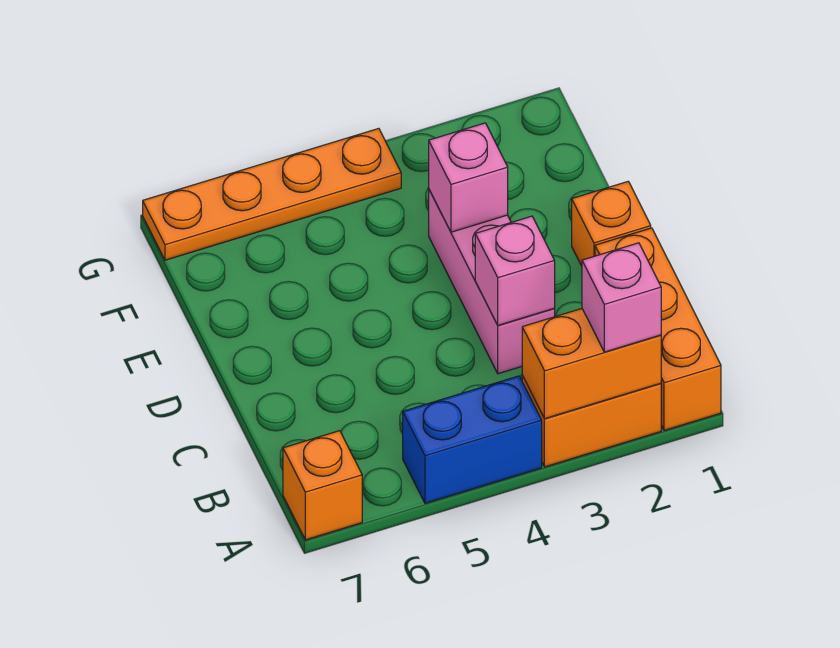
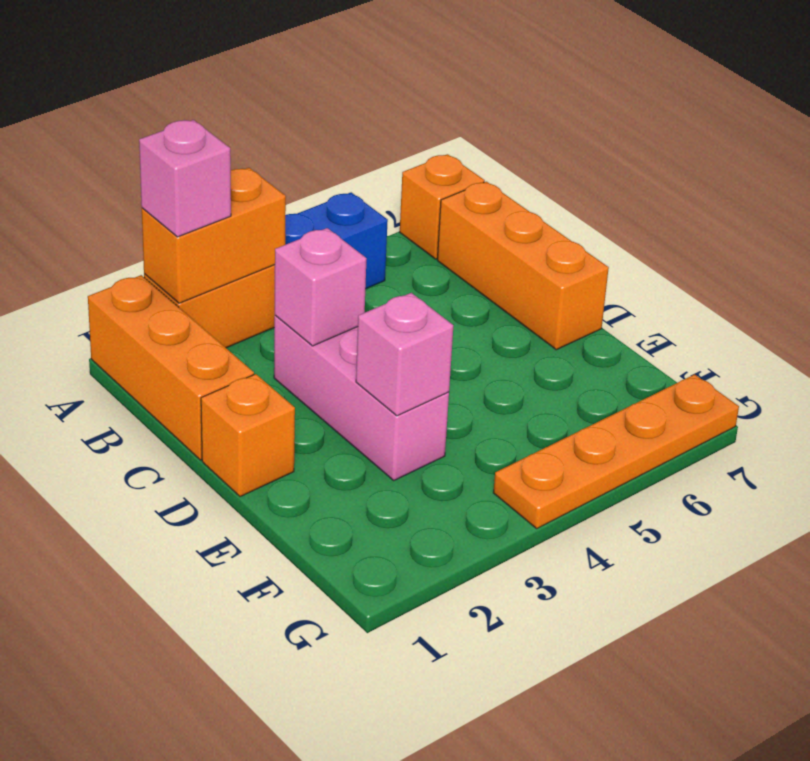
none -> orange brick B7:D7 level 1

